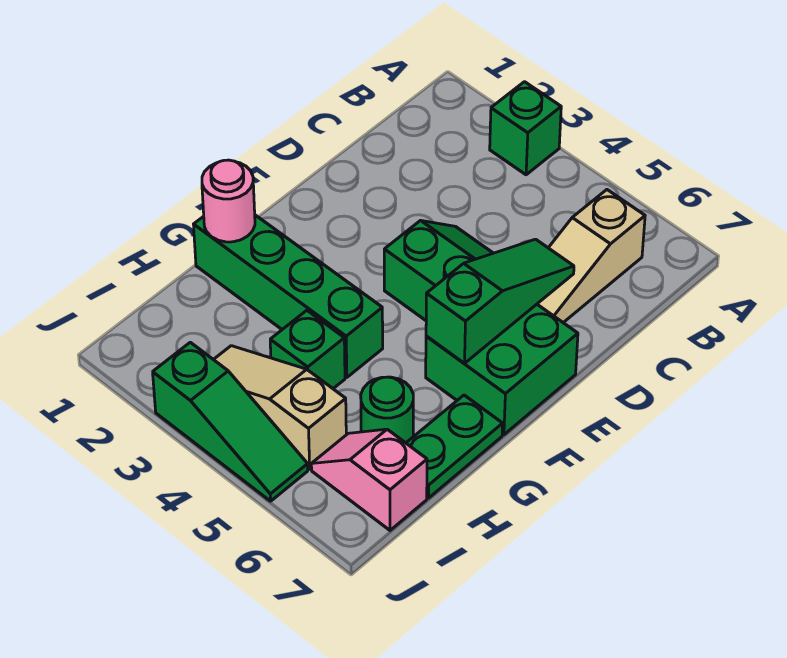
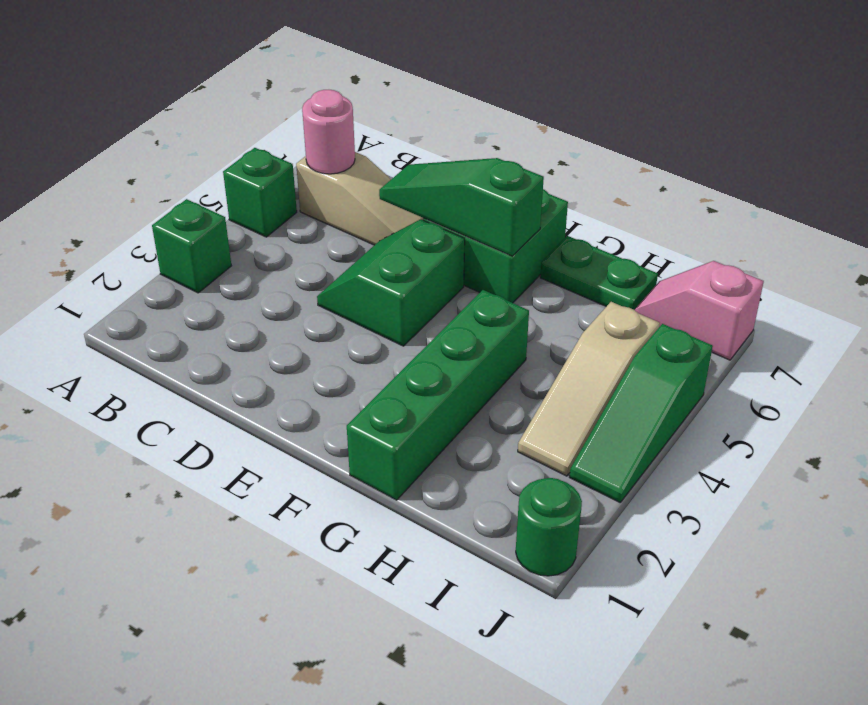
pink round brick G1 level 2 -> pink round brick B6 level 2
green brick H4 level 1 -> green brick A5 level 1
green round brick H6 level 1 -> green round brick J1 level 1
pink slope I6:I7 level 1 top 7 -> pink slope I7:J7 level 1 top J
green slope J3:J5 level 1 top 3 -> green slope J3:J5 level 1 top 5

